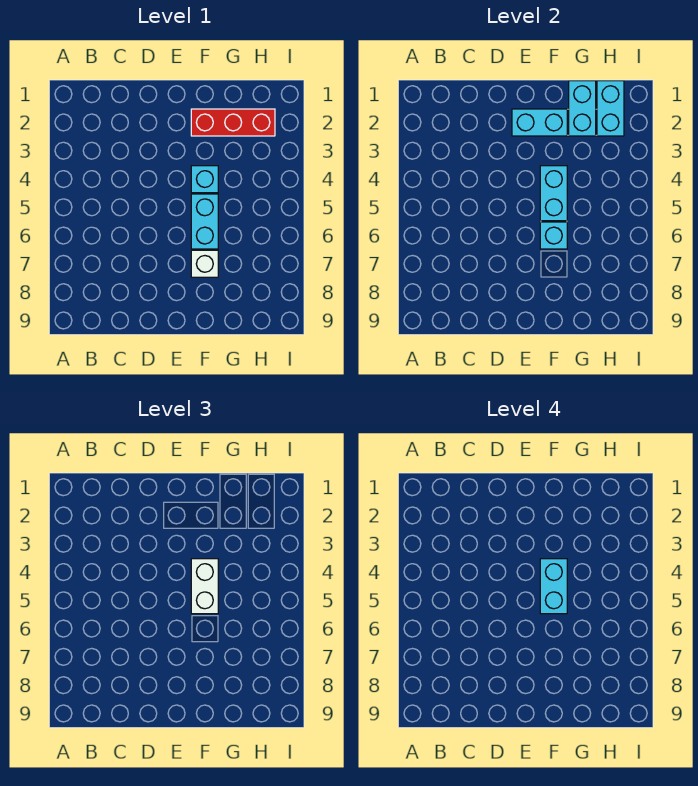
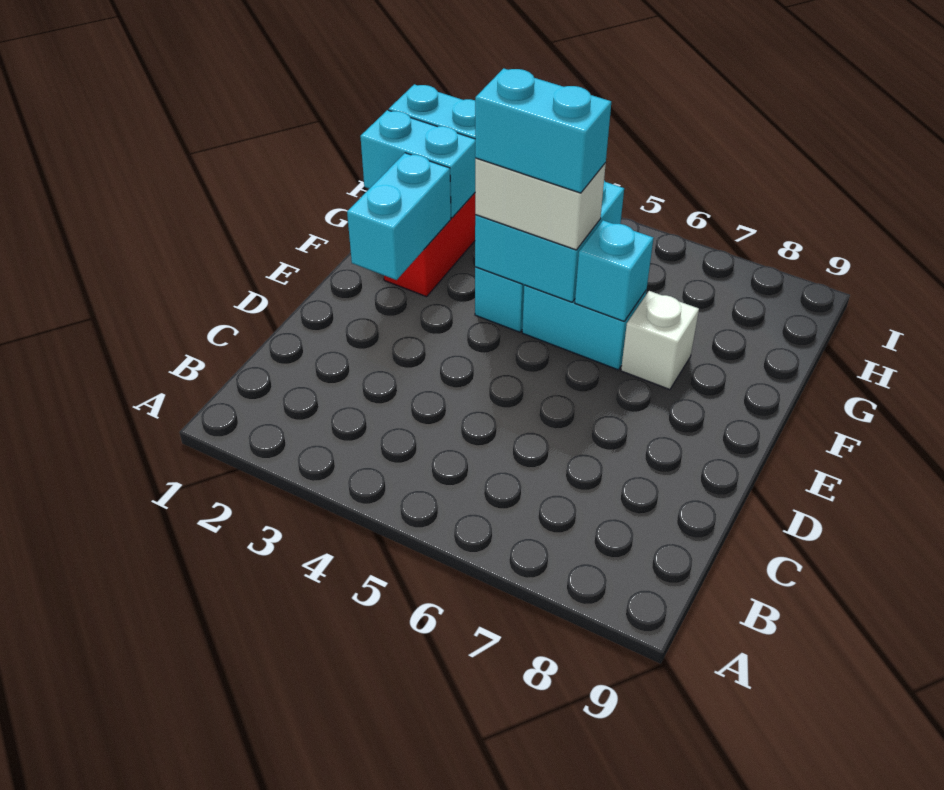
cyan brick F4:F5 level 2 -> cyan brick F4:G5 level 2

